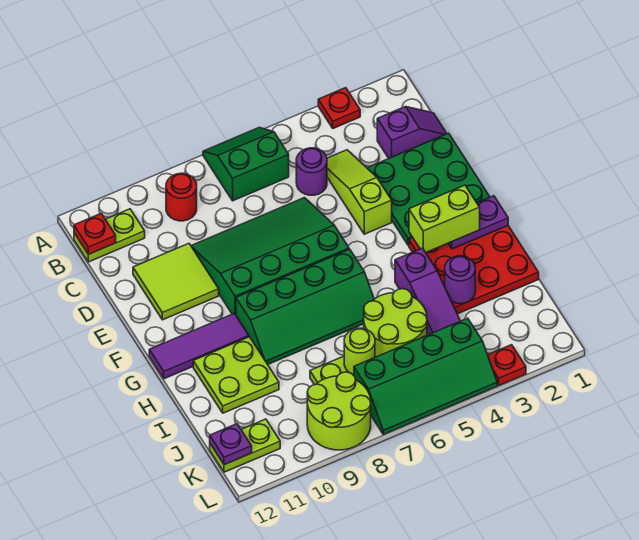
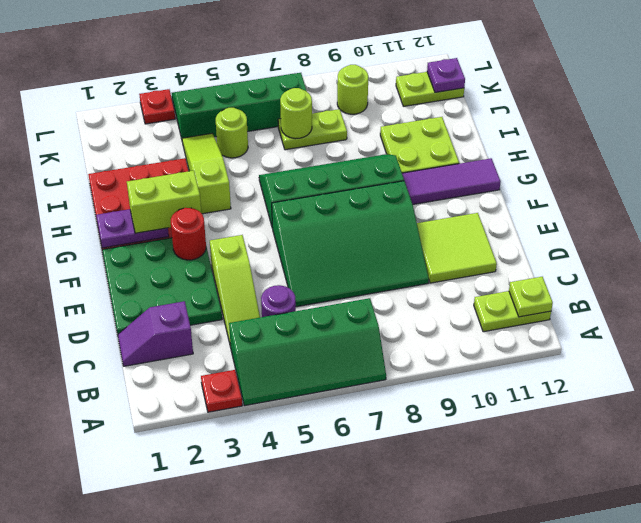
green slope A6:B7 level 1 top B -> green slope A4:B7 level 1 top B
red round brick B9 level 1 -> red round brick F3 level 2
red plate B12 level 2 -> lime plate B12 level 2
purple slope H4:J4 level 1 top H -> lime slope H4:J4 level 1 top H
purple round brick I3 level 2 -> none
lime round brick I5:J6 level 1 -> lime round brick J5 level 1
lime round brick K8:L9 level 1 -> lime round brick K9 level 1

